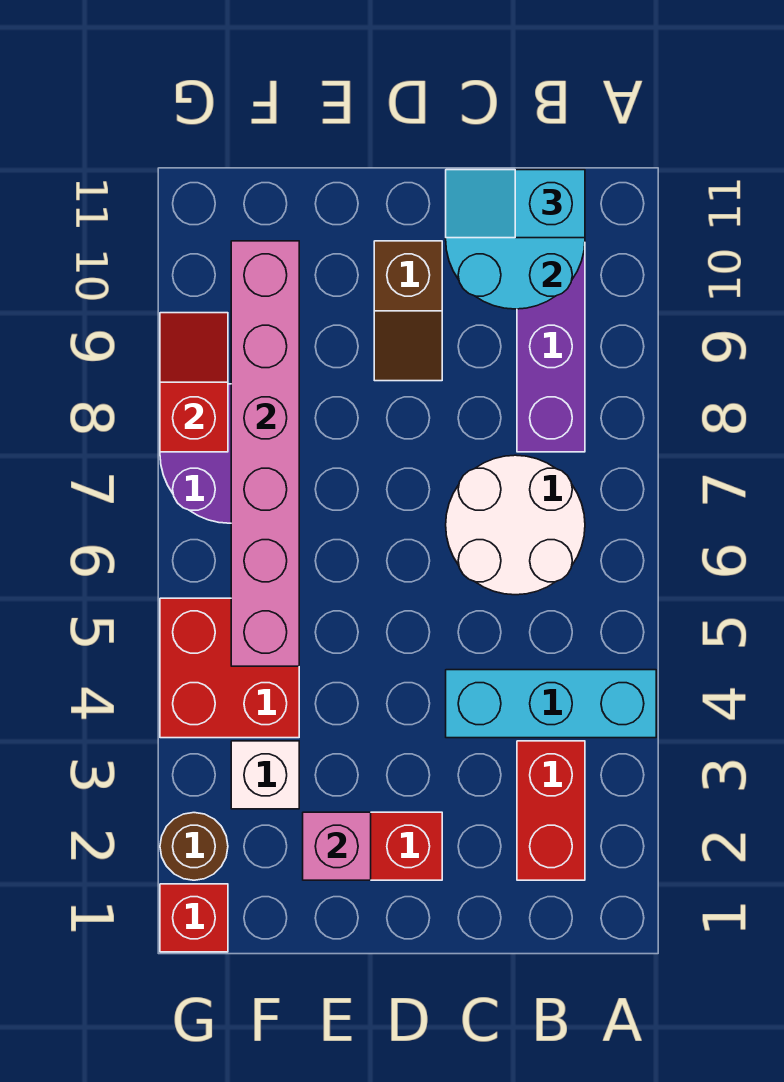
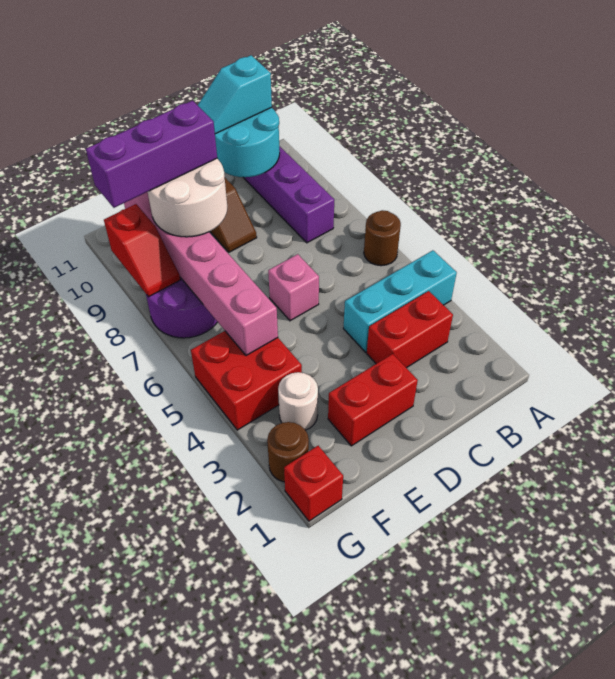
none -> brown round brick A6 level 1
red brick B2:B3 level 1 -> red brick B3:C3 level 1
white round brick B6:C7 level 1 -> white round brick E8:F9 level 3
pink brick E2 level 2 -> pink brick D6 level 1
none -> purple brick E9:G9 level 4
white brick F3 level 1 -> white round brick F3 level 1
red slope G8:G9 level 2 top 8 -> red slope G8:G9 level 2 top 9

